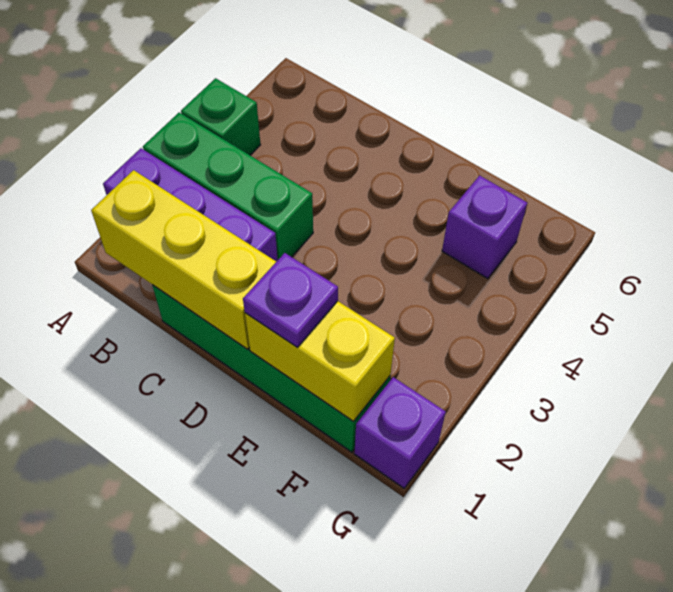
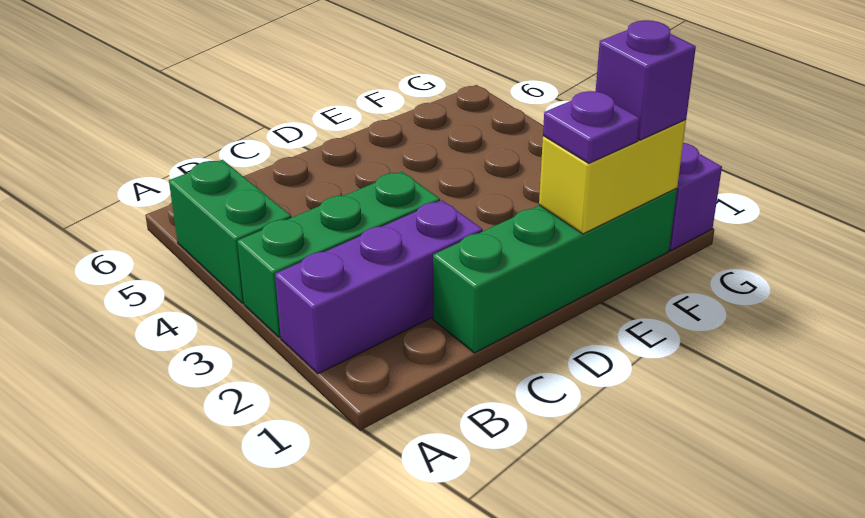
green brick A4 level 1 -> green brick A4:A5 level 1
yellow brick B1:D1 level 2 -> none
purple brick F5 level 1 -> purple brick F1 level 3

